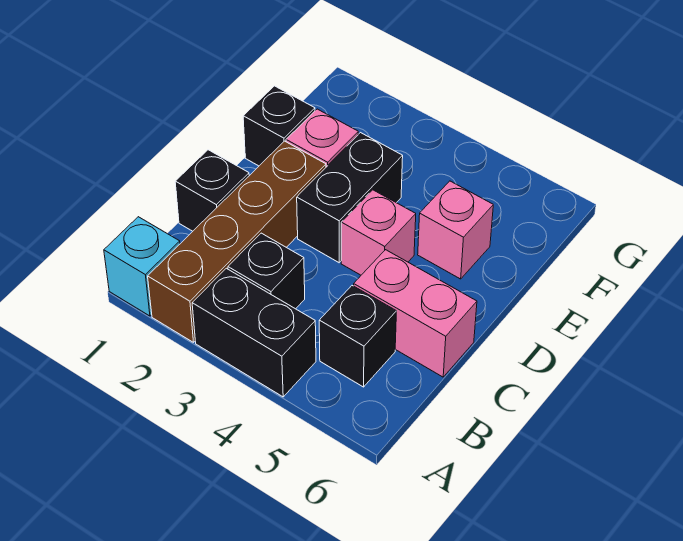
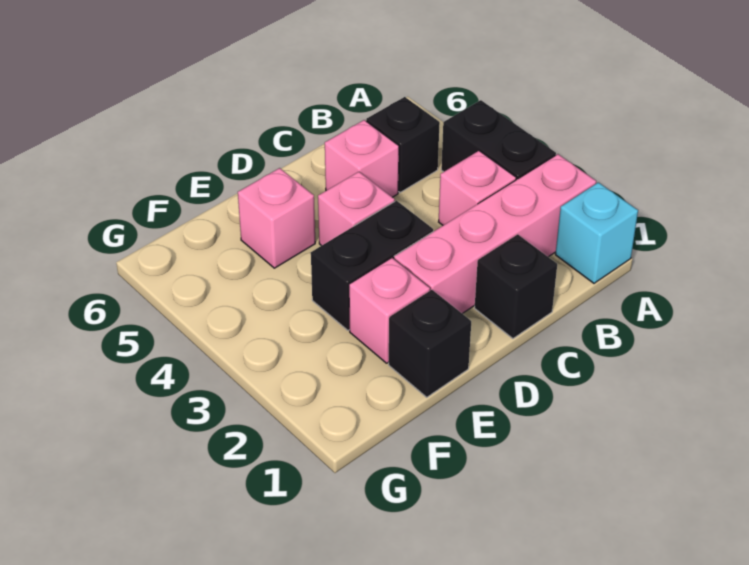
brown brick A2:D2 level 1 -> pink brick A2:D2 level 1
black brick B3 level 1 -> pink brick B3 level 1
pink brick C5:C6 level 1 -> pink brick C5 level 1

